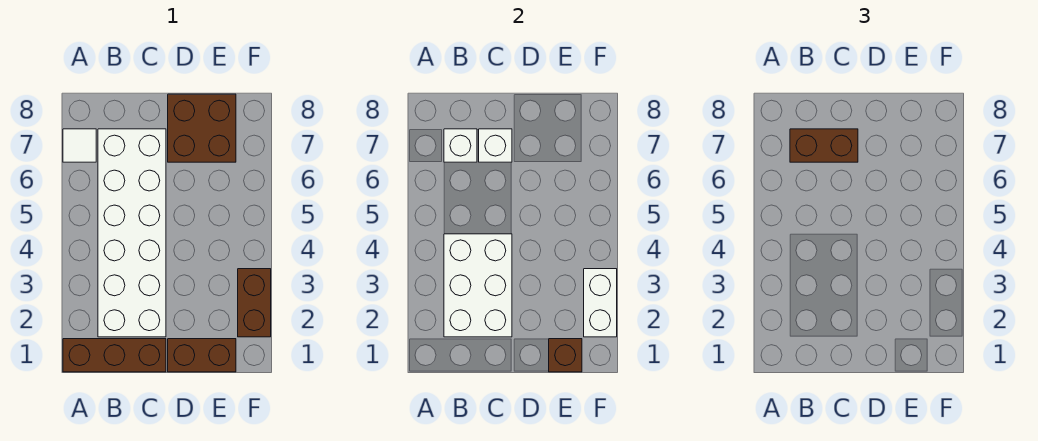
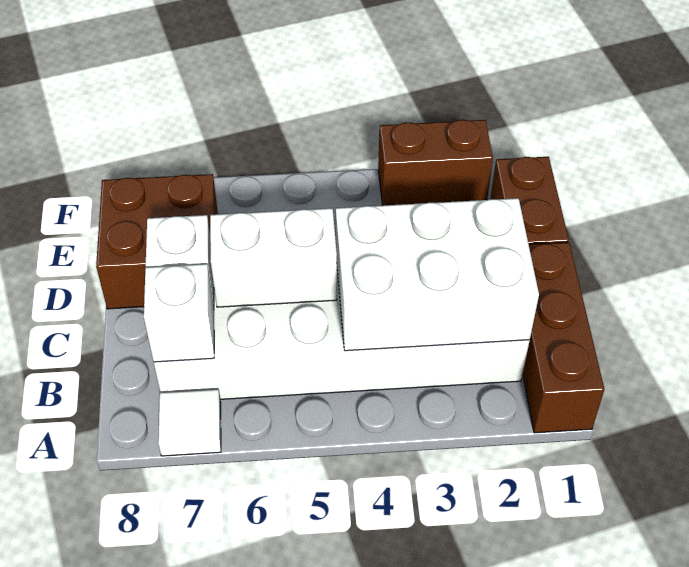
brown brick B7:C7 level 3 -> none
brown brick E1 level 2 -> none
white brick F2:F3 level 2 -> white brick C5:C6 level 2

